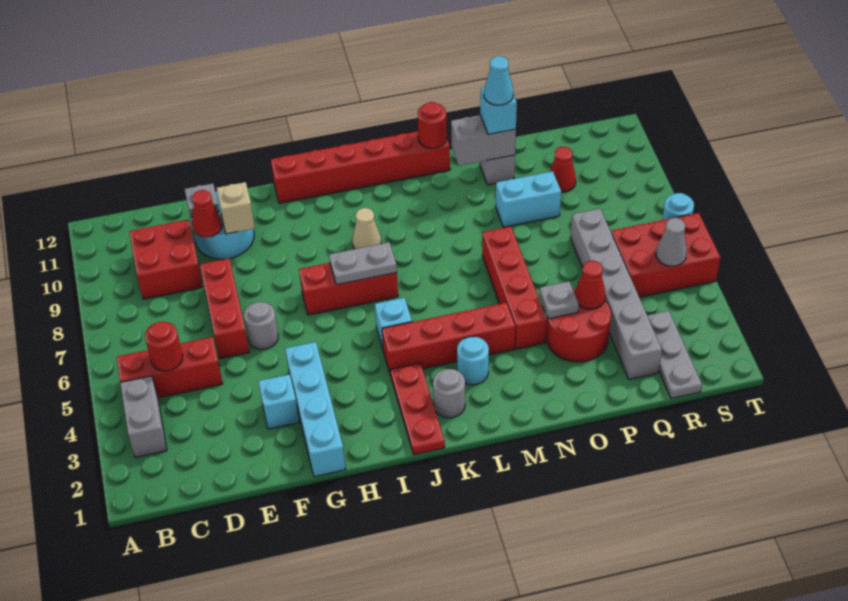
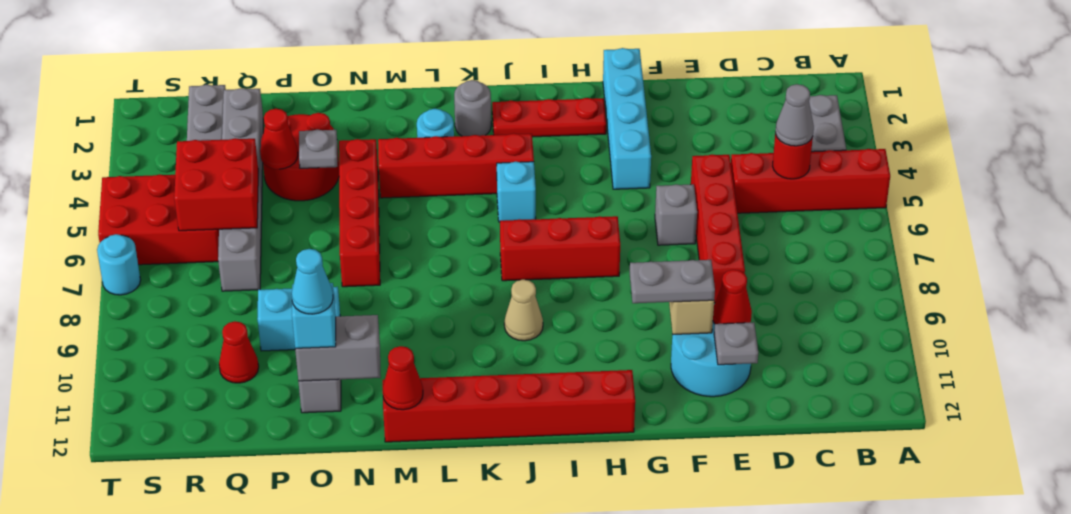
red brick B5:D5 level 1 -> red brick A5:D5 level 1
red brick C9:D10 level 1 -> red brick Q5:R6 level 2
red brick E6:E8 level 1 -> red brick E5:E8 level 1
cyan brick F3 level 1 -> none
grey round brick F6 level 1 -> grey brick F6 level 1
grey plate I7:J7 level 2 -> grey plate F10:G10 level 3
red plate J1:J3 level 1 -> red plate H2:J2 level 1
red round brick M12 level 2 -> red cone M12 level 2
grey cone S5 level 2 -> grey cone C5 level 3

